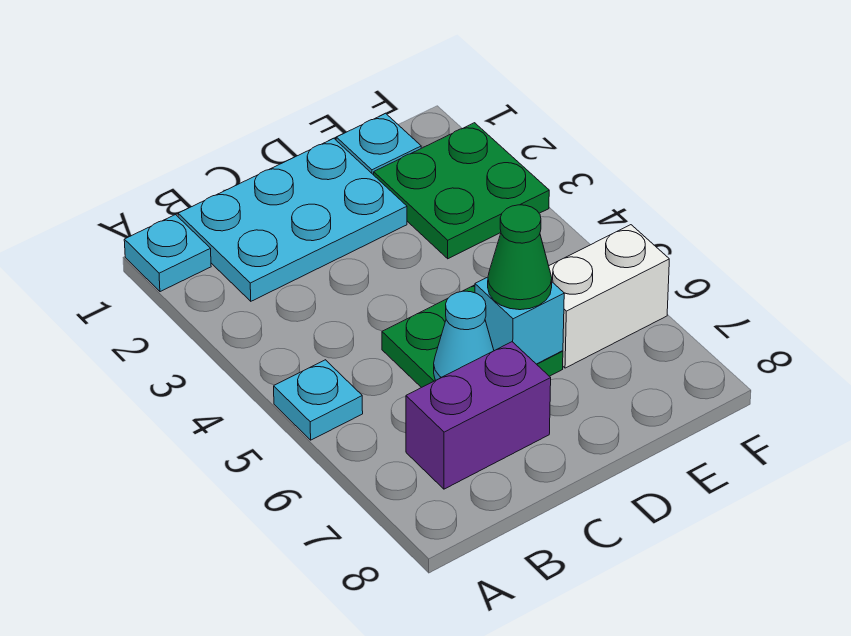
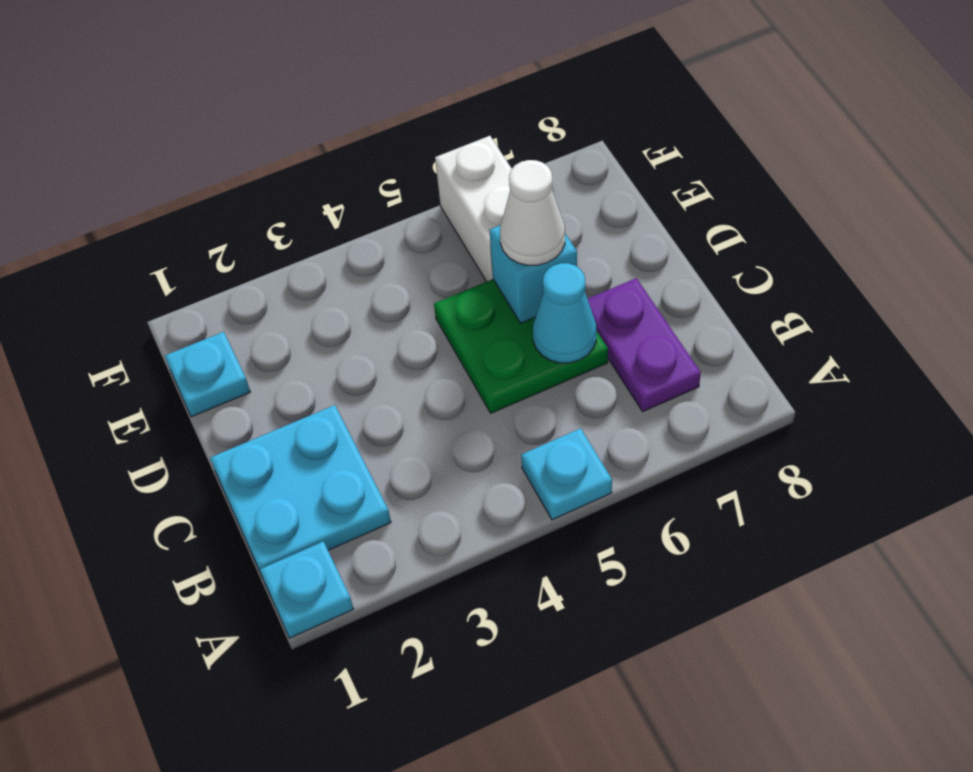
cyan plate B1:D2 level 1 -> cyan plate B1:C2 level 1
purple brick B7:C7 level 1 -> purple plate B7:C7 level 1
green cone D6 level 3 -> white cone D6 level 3
green plate E2:F3 level 1 -> none

